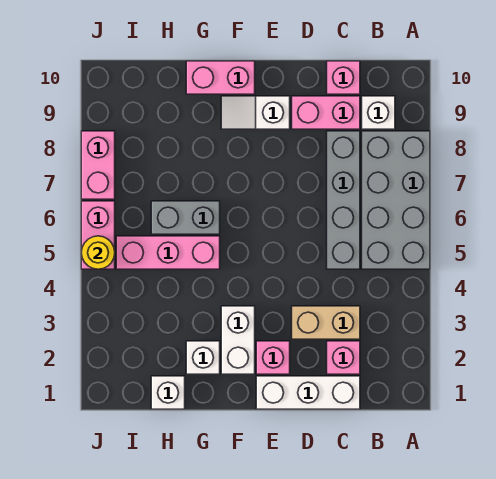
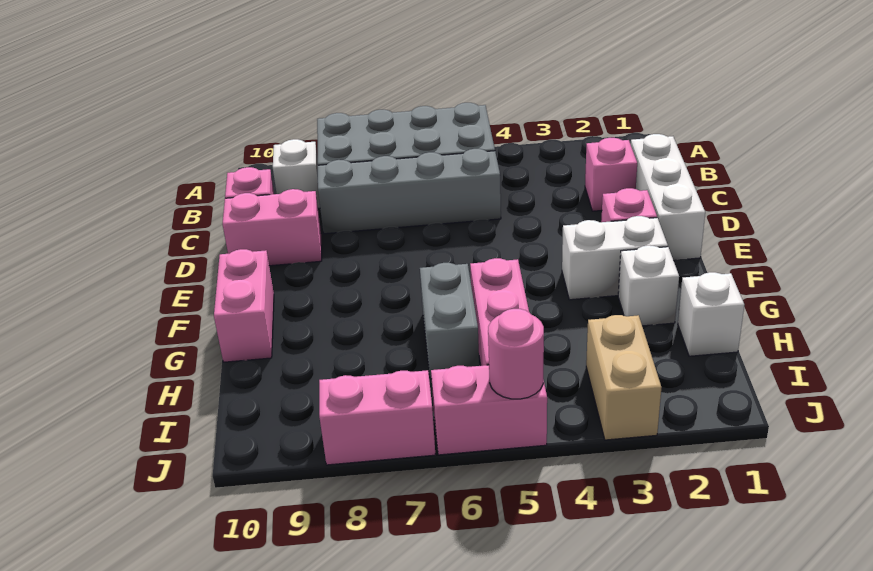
tan brick C3:D3 level 1 -> tan brick I3:J3 level 1
pink brick C9:D9 level 1 -> pink brick D9:D10 level 1
white slope E9:F9 level 1 top E -> none
yellow round brick J5 level 2 -> pink round brick J5 level 2

